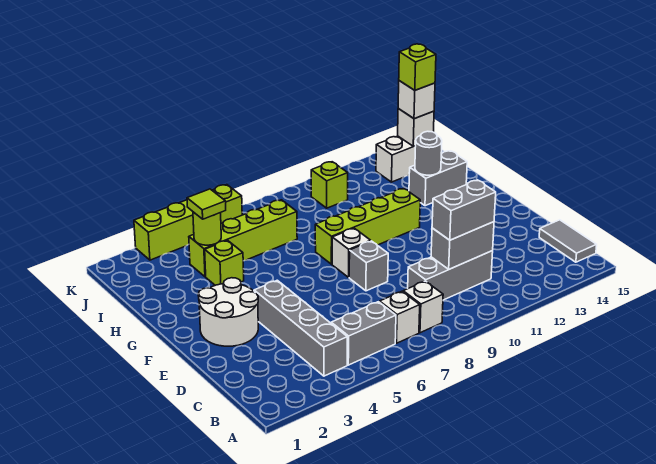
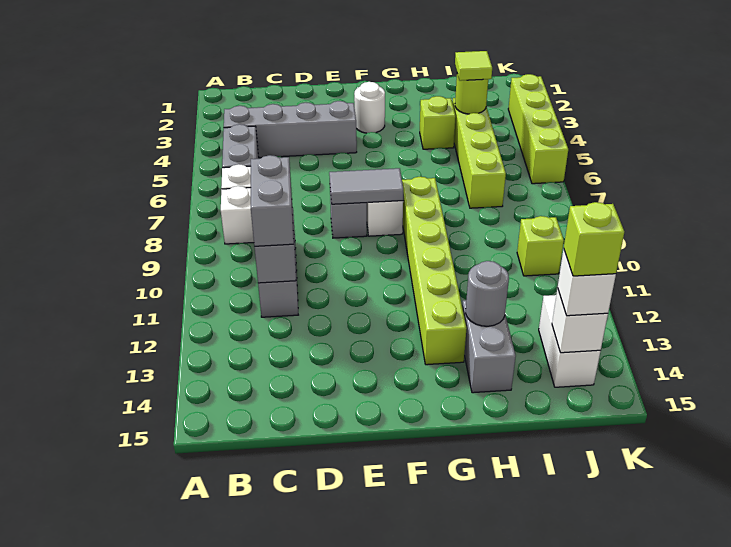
grey tile B15:C15 level 1 -> grey tile E8:F8 level 2
white round brick E2:F3 level 1 -> white round brick F3 level 1
lime brick G8:G11 level 1 -> lime brick G8:G13 level 1

